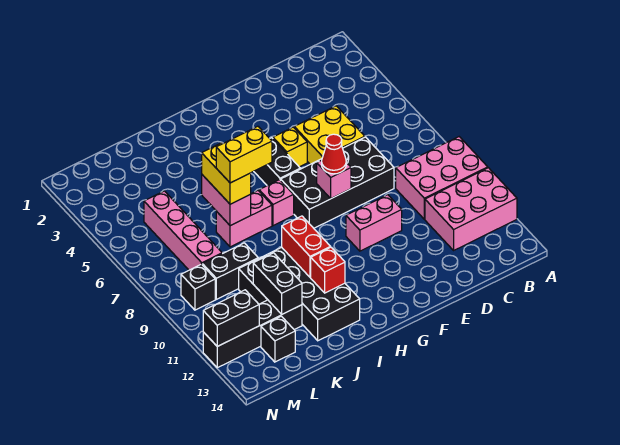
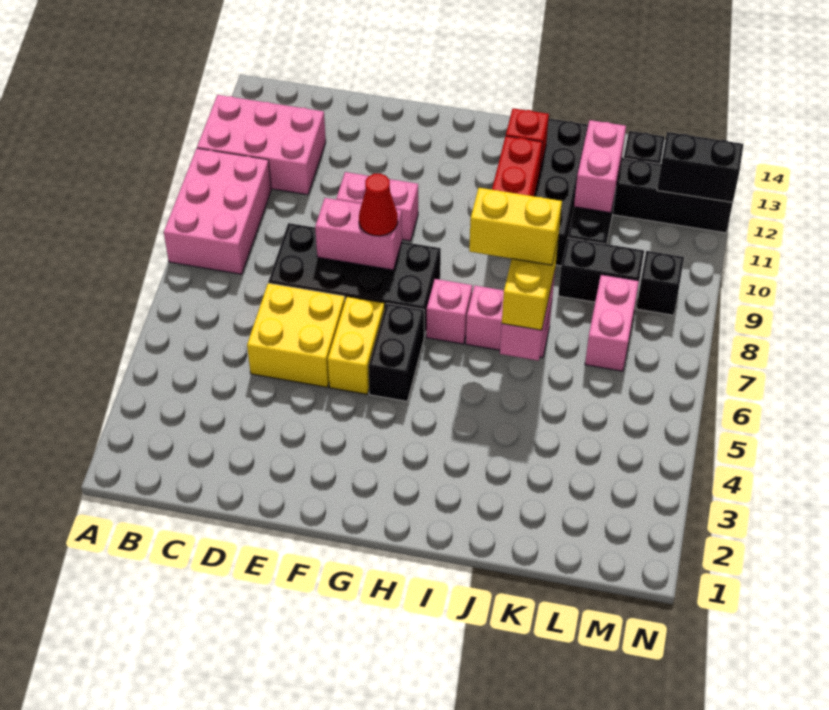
pink brick A9:C10 level 1 -> pink brick A8:B10 level 1
yellow brick F5 level 1 -> yellow brick F5:F6 level 1
pink brick F8 level 2 -> pink brick E8:F8 level 2
black brick K11:K12 level 2 -> pink brick K11:K12 level 2
pink brick L5:L8 level 1 -> pink brick L7:L8 level 1

